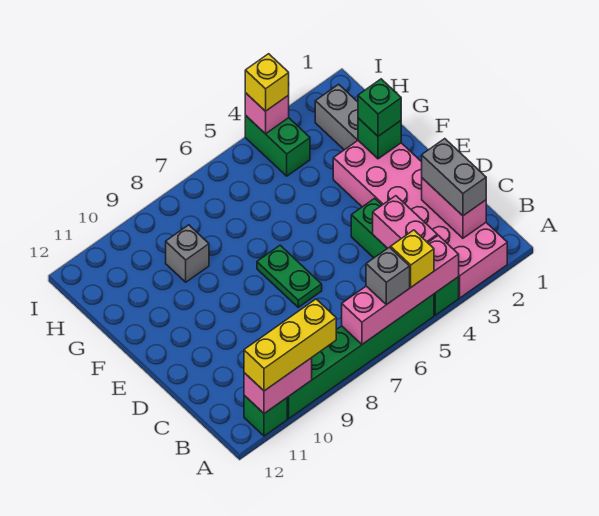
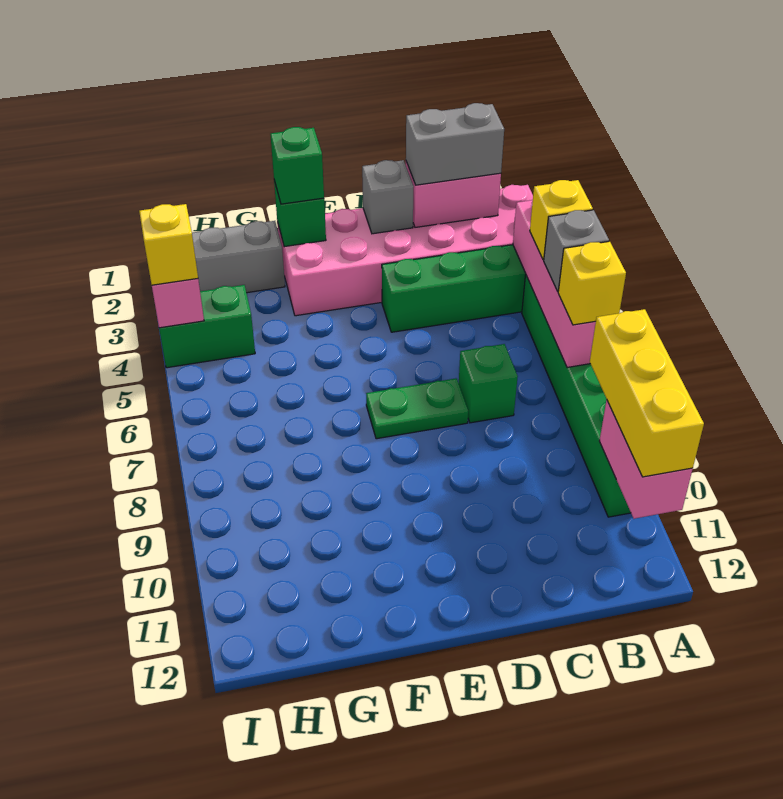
none -> yellow brick A7 level 3
green brick A11 level 1 -> green brick C7 level 1
pink brick B4:C4 level 2 -> none
grey brick G9 level 1 -> grey brick D2 level 2

